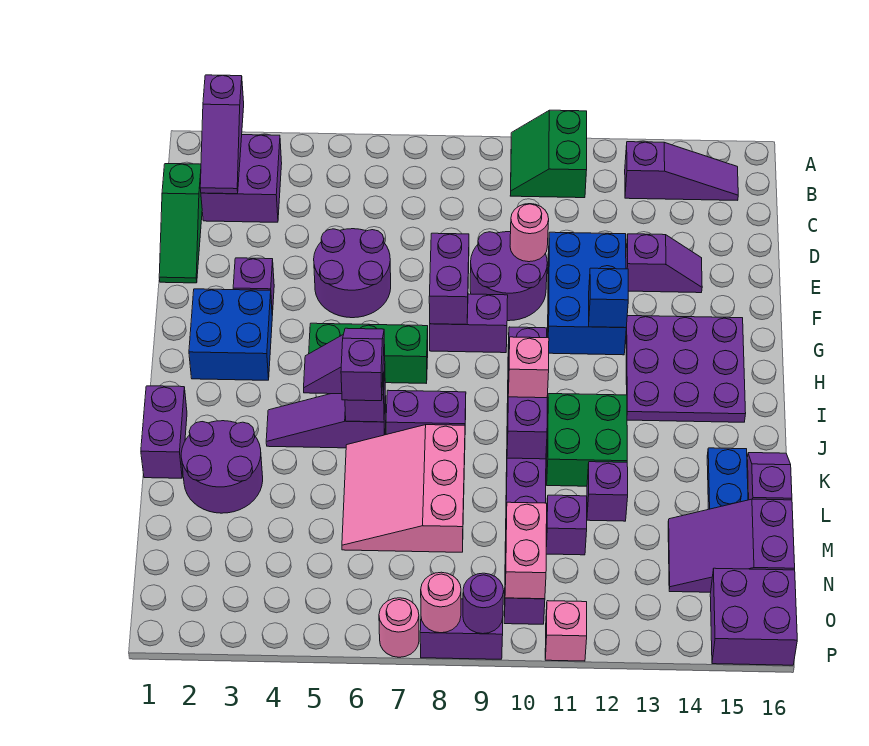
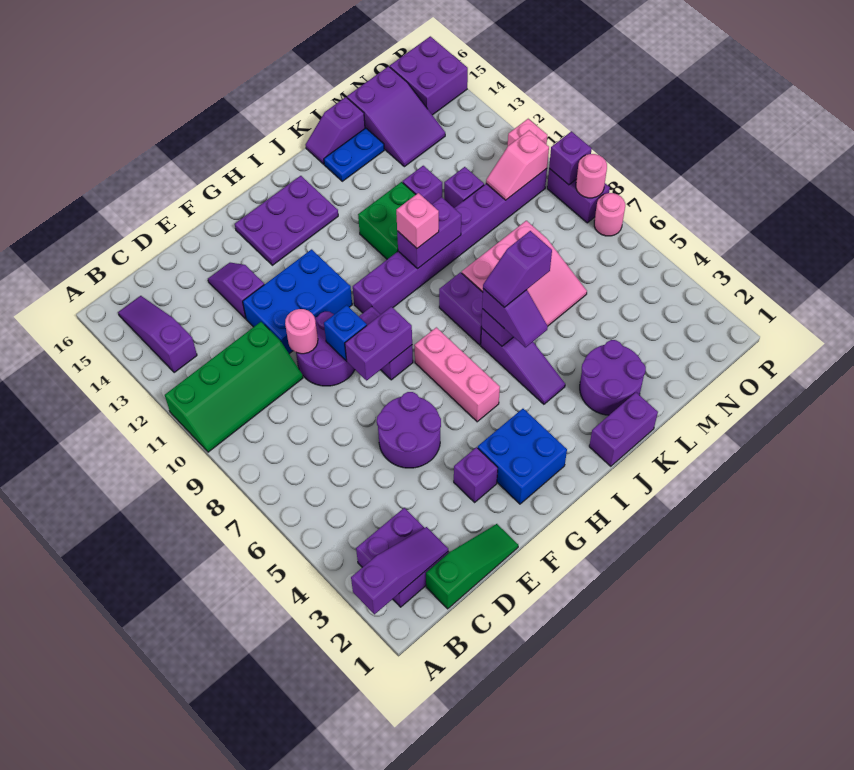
green slope A10:B11 level 1 top 11 -> green slope A10:D11 level 1 top 11
blue brick G12 level 2 -> blue brick F9 level 2
purple plate G13:I15 level 1 -> purple plate G14:I15 level 1
green brick H5:H7 level 1 -> pink brick H5:H7 level 1
pink brick N10:O10 level 2 -> pink slope N10:O10 level 2 top O
purple round brick P9 level 2 -> purple brick P9 level 2

